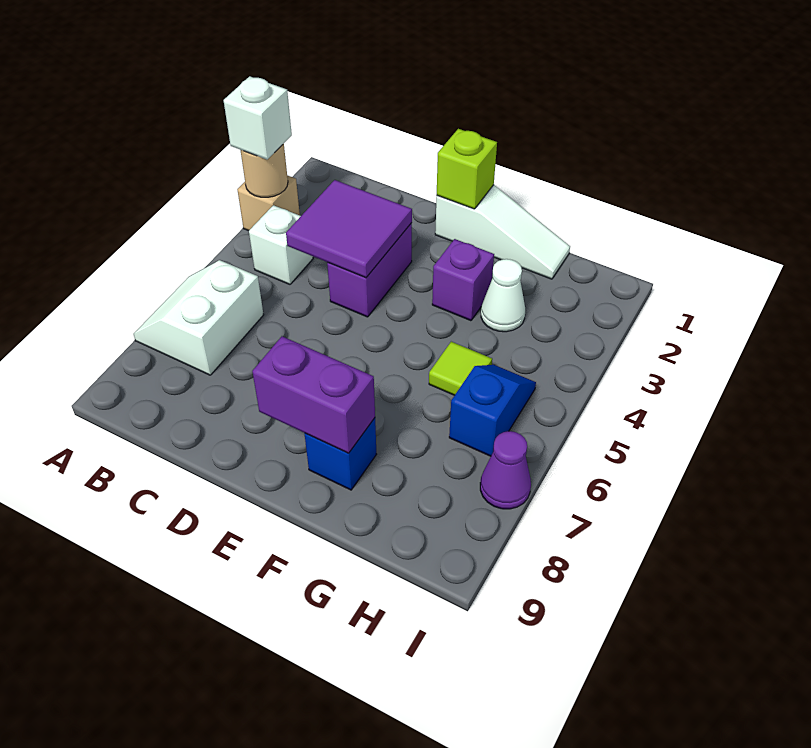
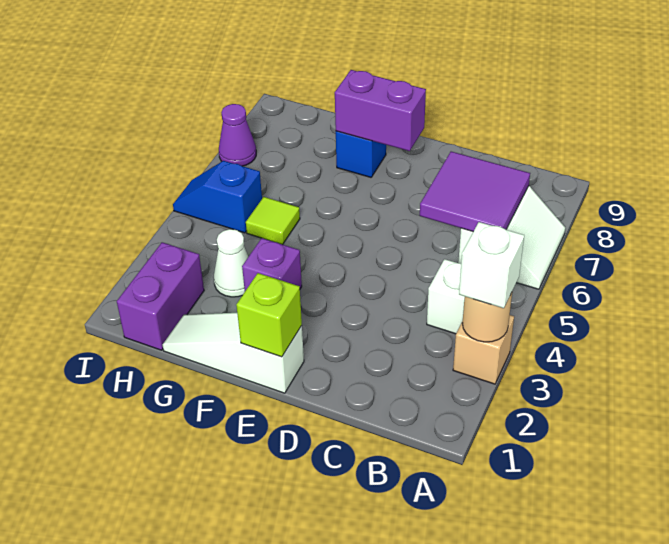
purple tile C3:D4 level 2 -> purple tile B6:C7 level 2
purple brick D3:D4 level 1 -> purple brick H1:H2 level 1
blue slope H5:H6 level 1 top 6 -> blue slope H5:I5 level 1 top H

